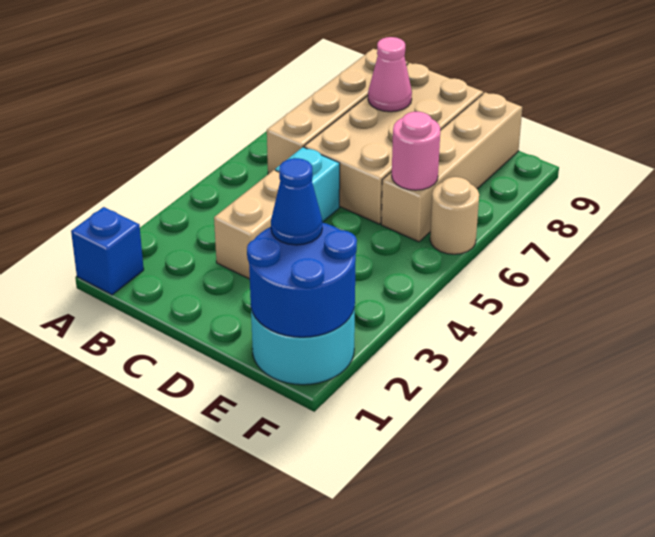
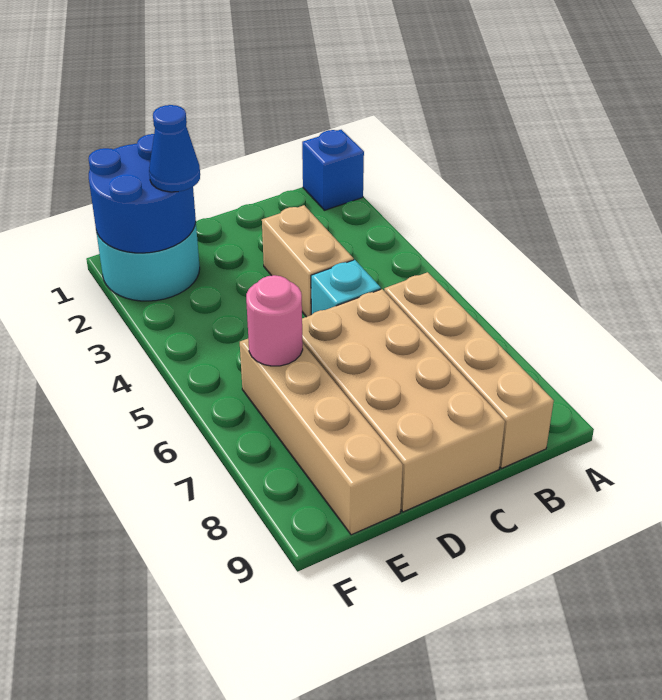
pink cone C8 level 2 -> none
tan round brick F6 level 1 -> none

